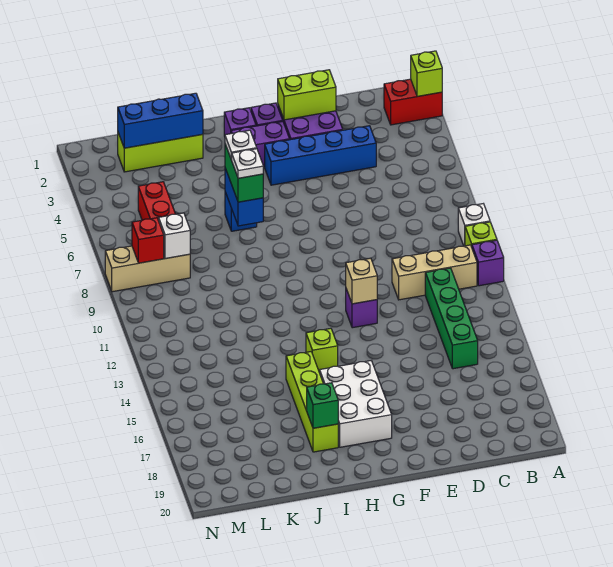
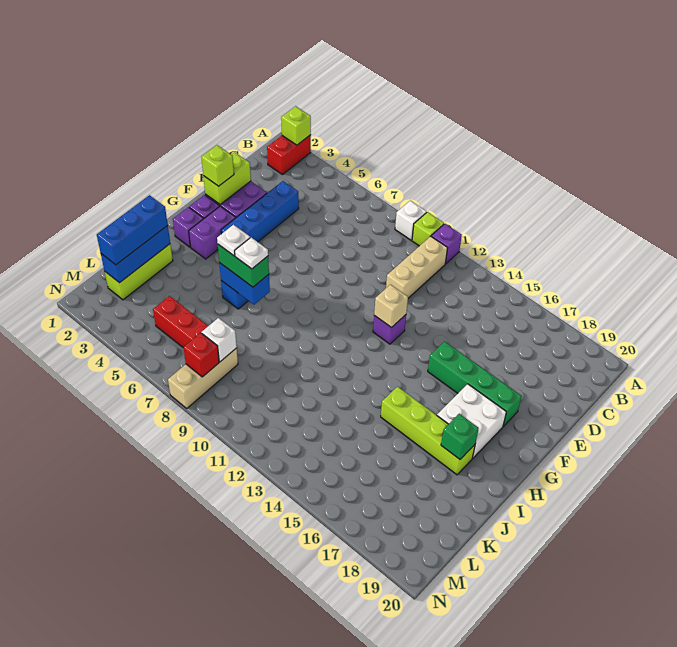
green brick C12:C15 level 1 -> green brick F15:F18 level 1
white brick G16:H18 level 1 -> white brick G17:H18 level 1
lime brick H14 level 1 -> lime brick F2 level 3
none -> blue brick J2:L2 level 3

